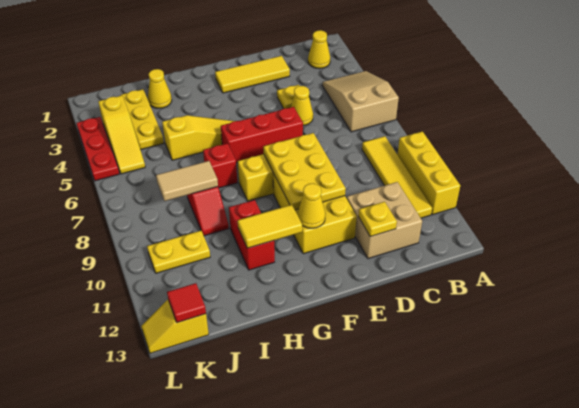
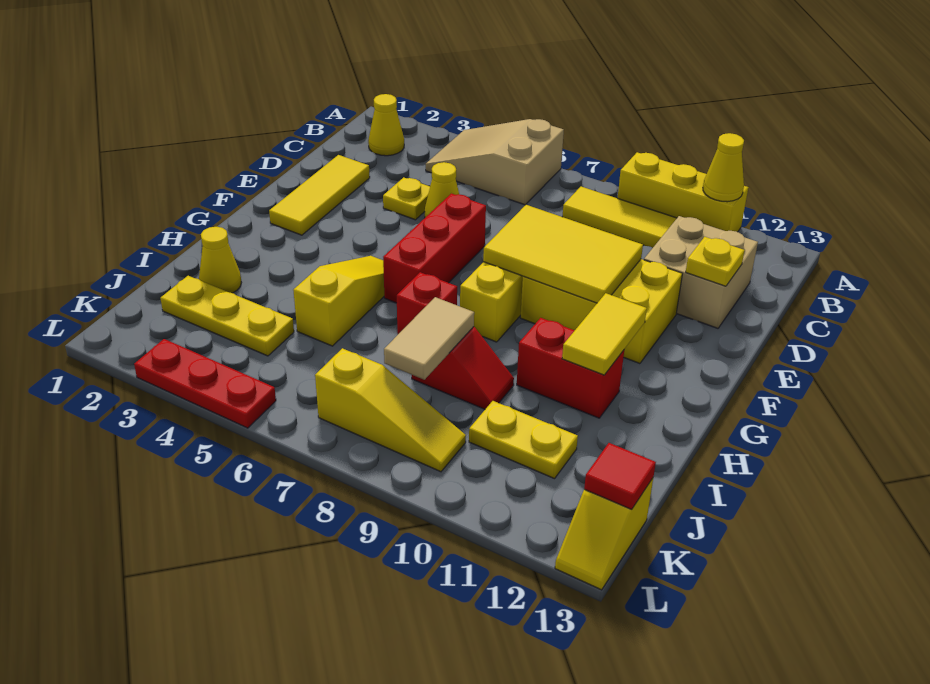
yellow plate E8:F10 level 2 -> yellow tile E8:F10 level 2
yellow cone F11 level 2 -> yellow cone A11 level 2
yellow plate J10:K10 level 1 -> yellow plate J10:J11 level 1
yellow slope K3:K5 level 1 top 3 -> yellow slope K7:K9 level 1 top 7

